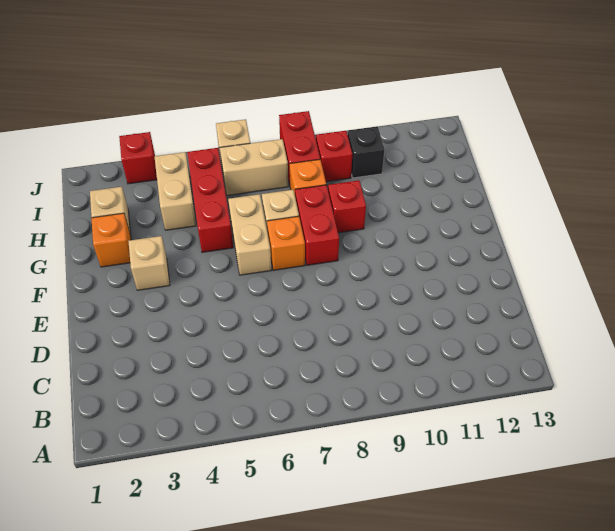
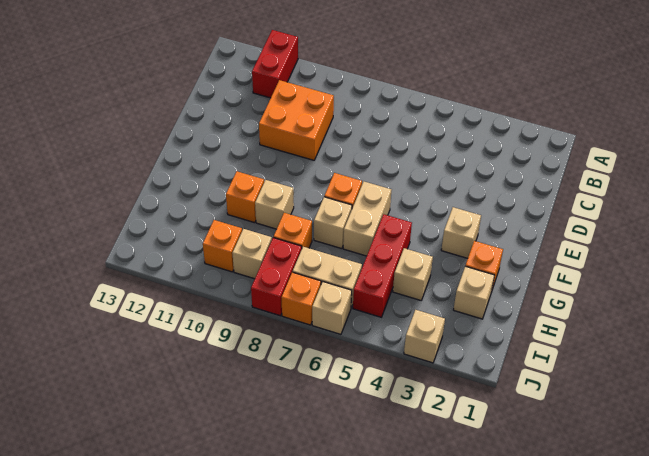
none -> orange brick C9:D10 level 1
red brick F8:G8 level 1 -> red brick A11:B11 level 1
red brick G9 level 1 -> tan brick G9 level 1
none -> orange brick G10 level 1
tan brick H4:I4 level 1 -> tan brick H4 level 1
red brick I9 level 1 -> tan brick I9 level 1
black brick I10 level 1 -> orange brick I10 level 1
red brick J3 level 1 -> tan brick J3 level 1
none -> orange brick J7 level 1

